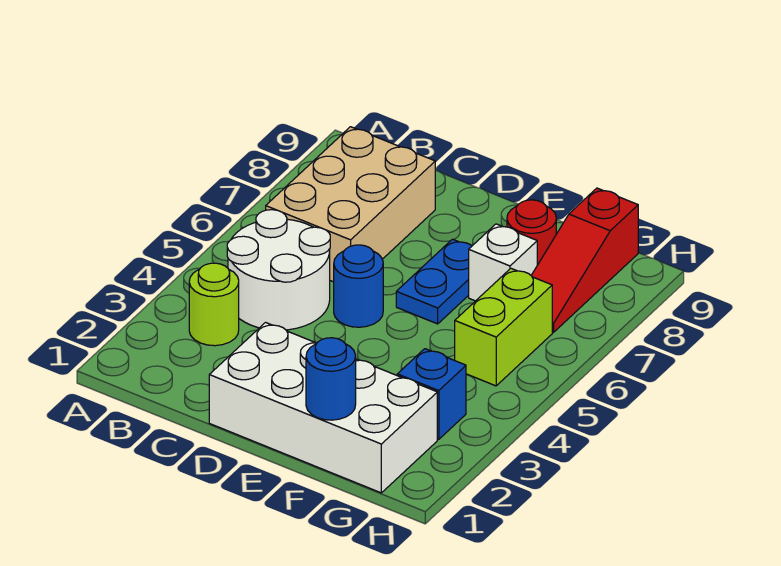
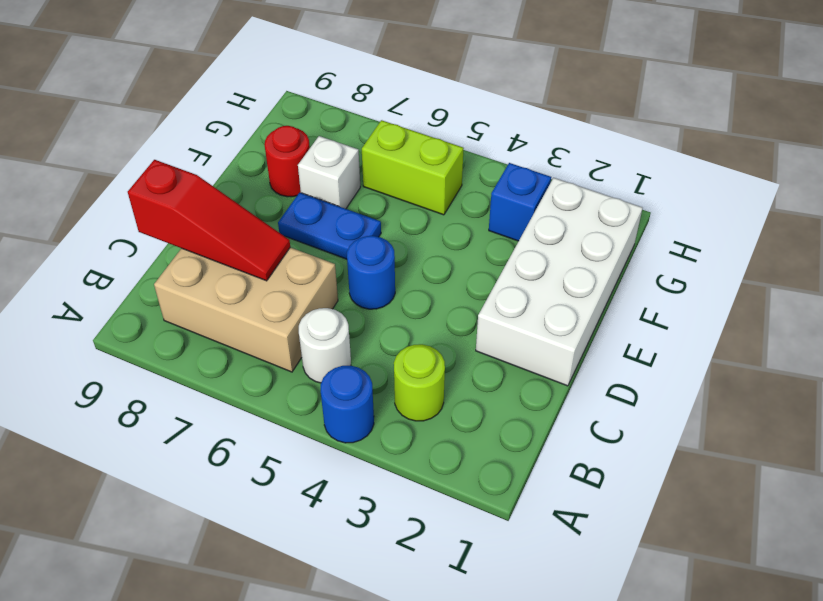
white round brick B4:C5 level 1 -> white round brick B5 level 1
blue round brick F1 level 2 -> blue round brick A4 level 1
red slope G7:G9 level 1 top 9 -> red slope C7:C9 level 2 top 9

